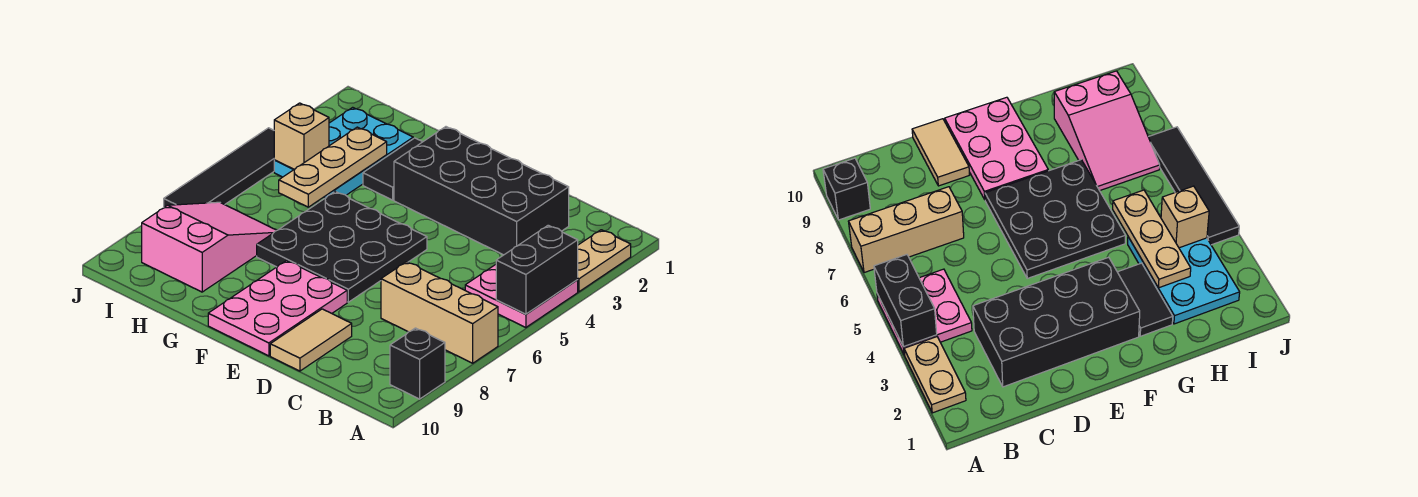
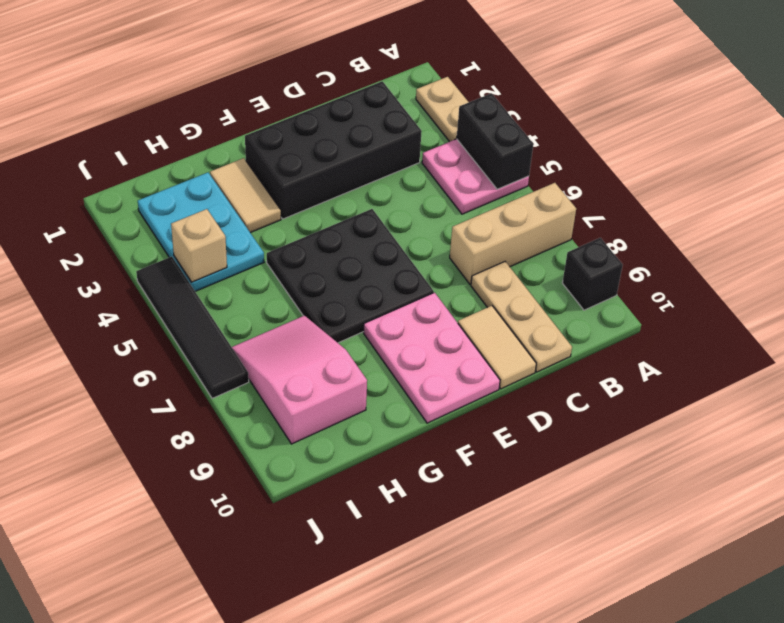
black tile G2:G3 level 1 -> tan tile G2:G3 level 1
tan plate H3:H5 level 2 -> tan plate C8:C10 level 1

